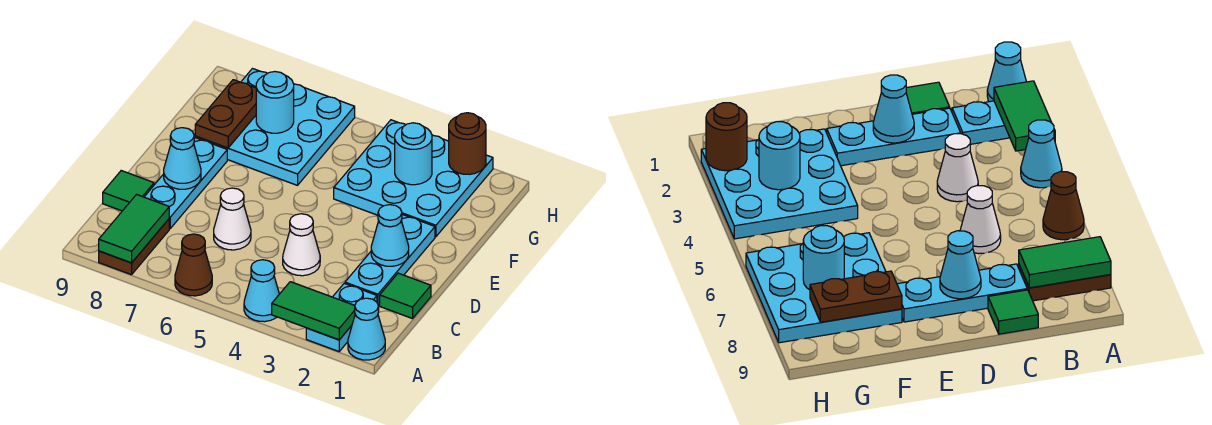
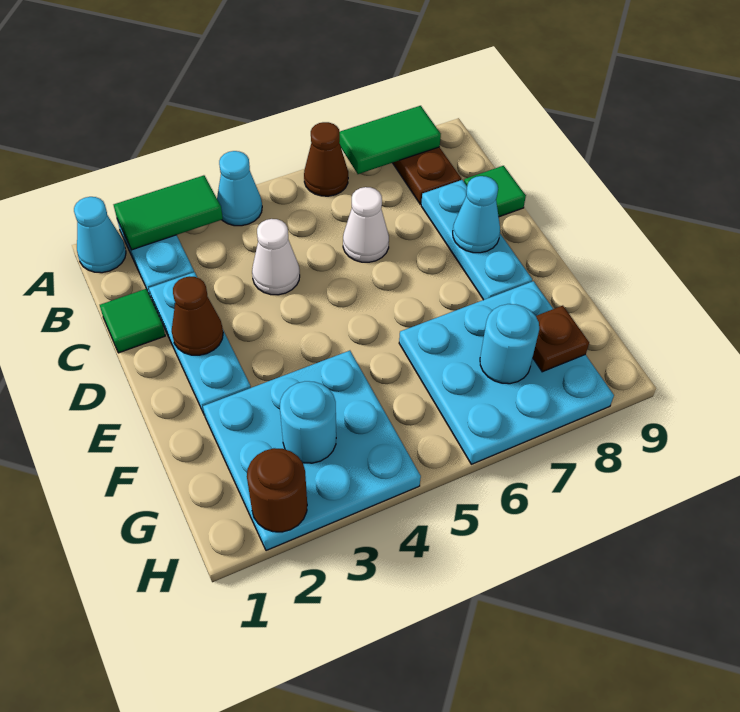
green tile A8:B8 level 2 -> green tile A7:A8 level 2
cyan cone D2 level 2 -> brown cone D2 level 2
brown plate F8:G8 level 2 -> brown plate G8 level 2

